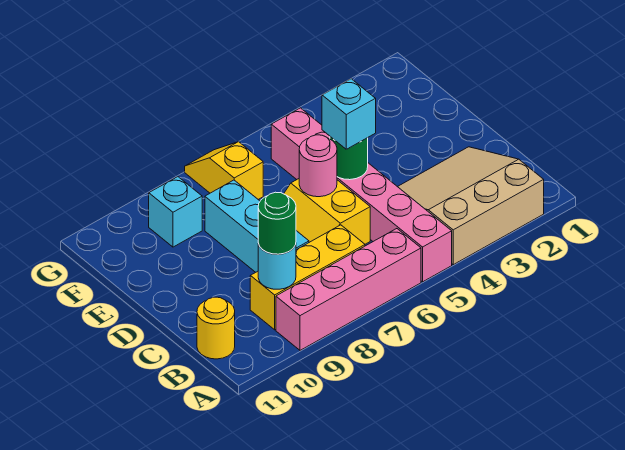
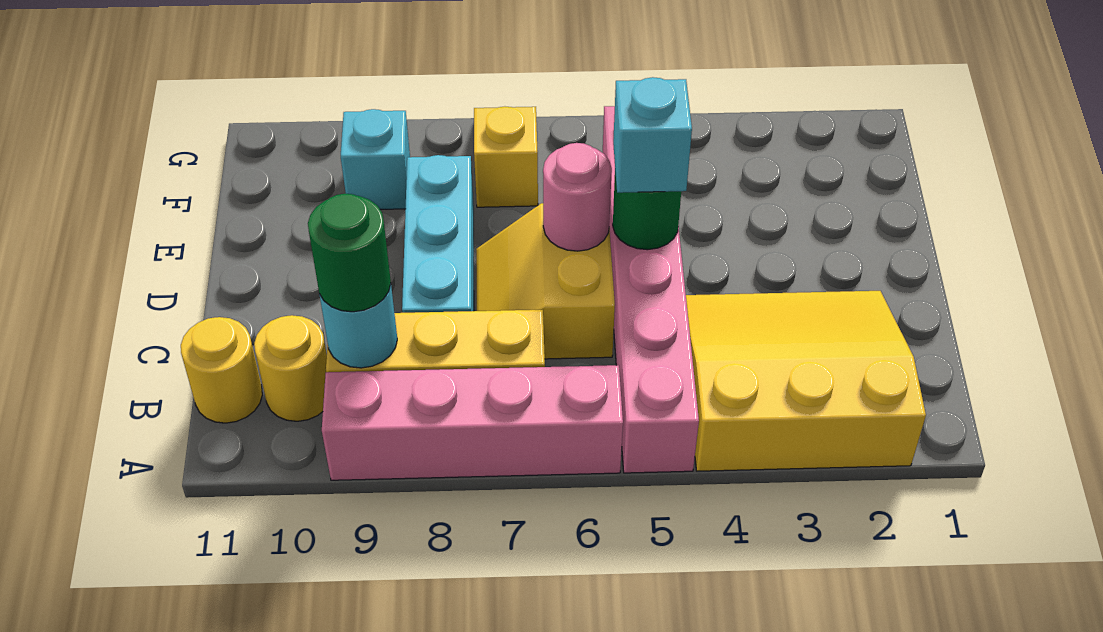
tan slope A2:C4 level 1 top A -> yellow slope A2:C4 level 1 top A
none -> yellow round brick B10 level 1

